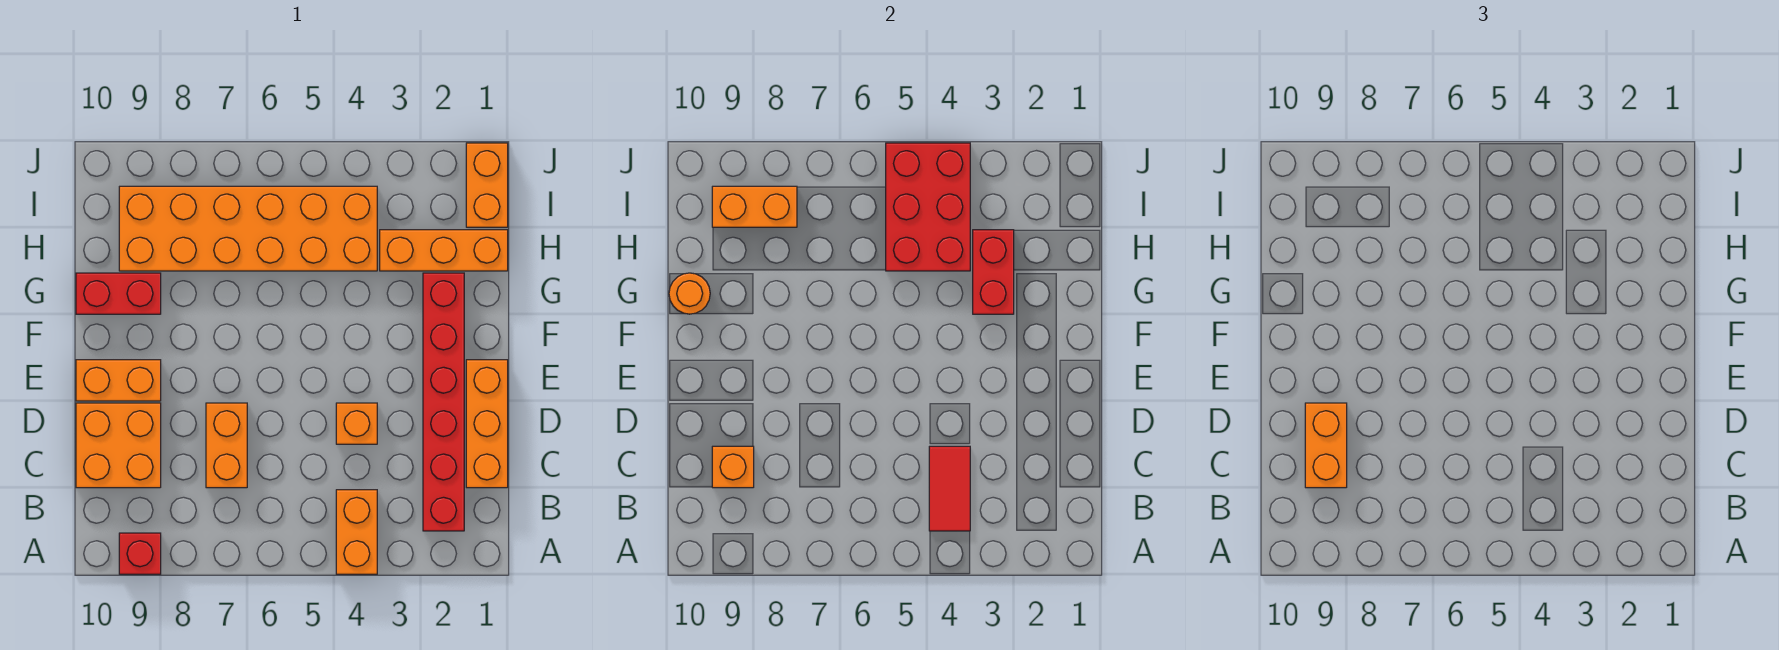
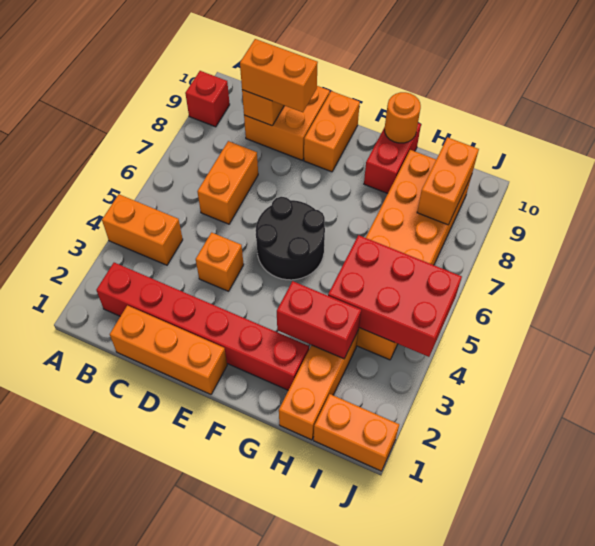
red tile B4:C4 level 2 -> none
orange brick C7:D7 level 1 -> orange brick C6:C7 level 1
none -> black round brick E5:F6 level 1

